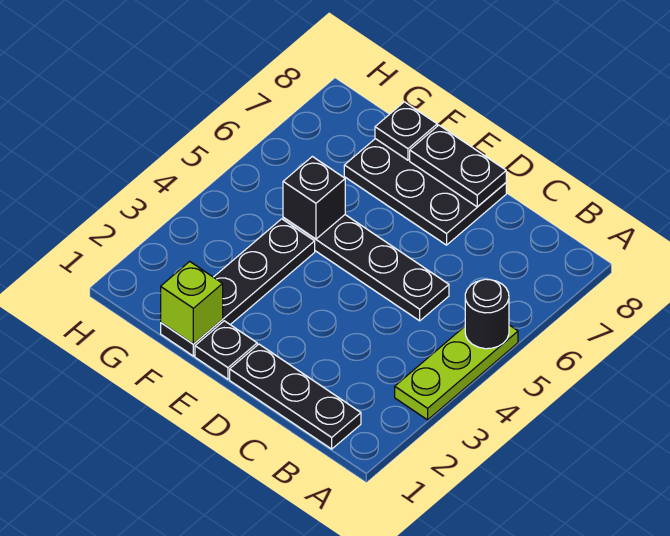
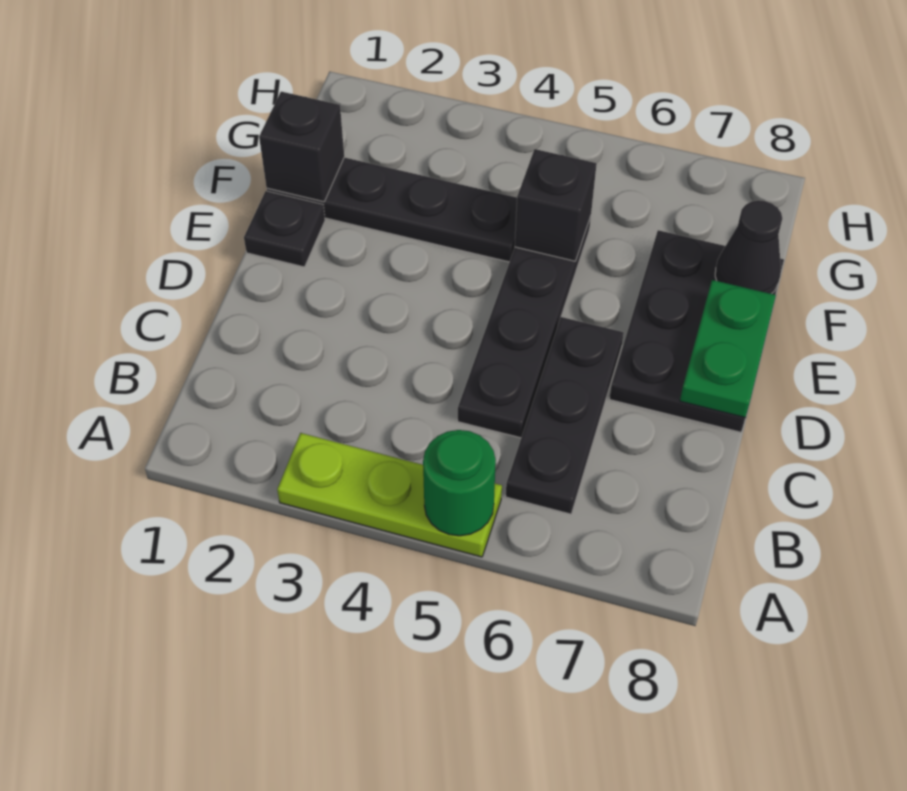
black round brick A5 level 2 -> green round brick A5 level 2
black plate B1:D1 level 1 -> black plate B6:D6 level 1
black plate D8:E8 level 2 -> green plate D8:E8 level 2
lime brick F1 level 2 -> black brick F1 level 2
black plate F8 level 2 -> black cone F8 level 2

